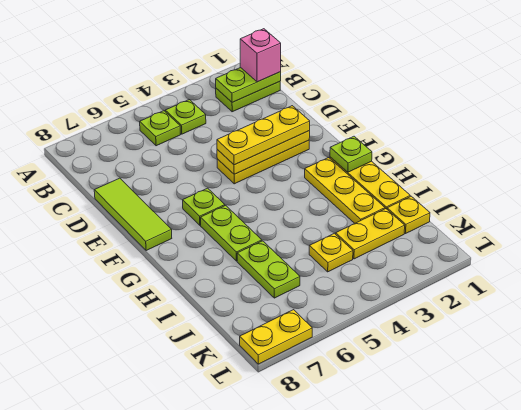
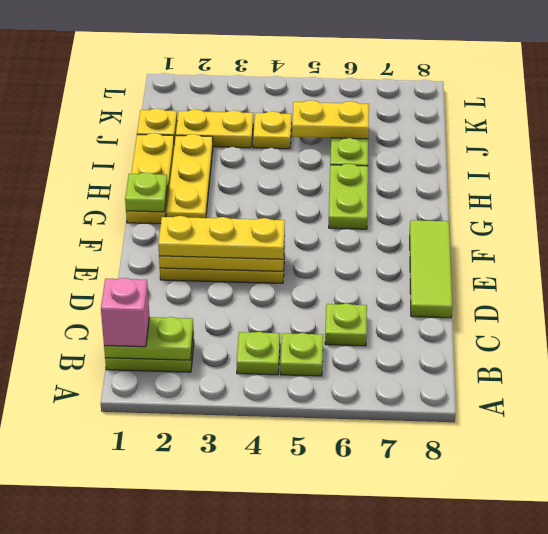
lime plate F6 level 1 -> lime plate C6 level 1
yellow plate L7:L8 level 1 -> yellow plate J5:J6 level 2

